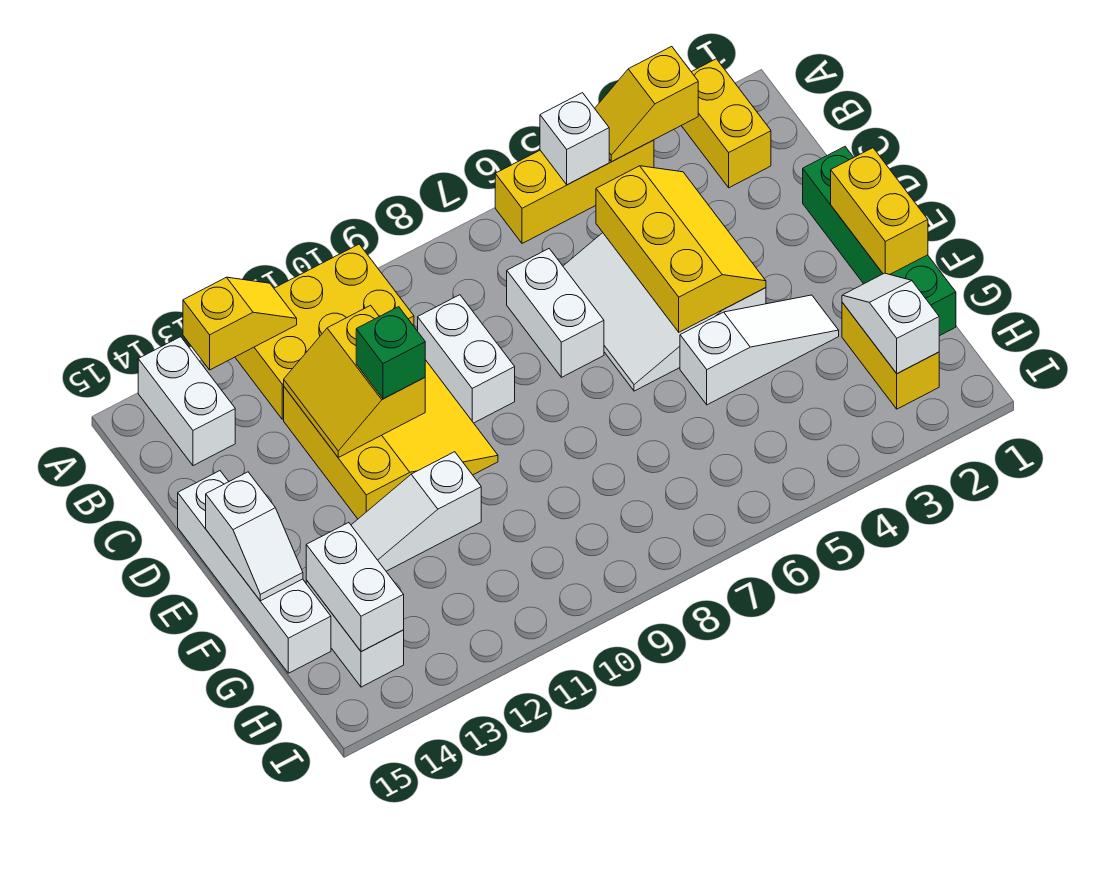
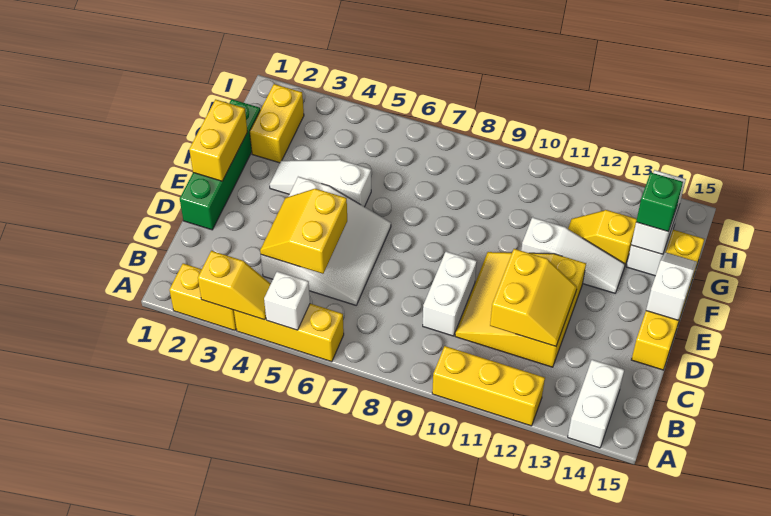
yellow brick A2:B2 level 1 -> yellow brick A2:A3 level 1
yellow brick A10:B12 level 1 -> yellow brick A10:A12 level 1
yellow slope A12:A13 level 2 top 13 -> yellow slope G12:G13 level 1 top 13
yellow slope C4:E5 level 2 top 5 -> yellow slope C4:D5 level 2 top 5
white brick C7:D7 level 1 -> none
green brick D11 level 3 -> green brick G14 level 3
white brick D15:G15 level 1 -> yellow brick D15:G15 level 1
white slope G2:H2 level 2 top H -> none

